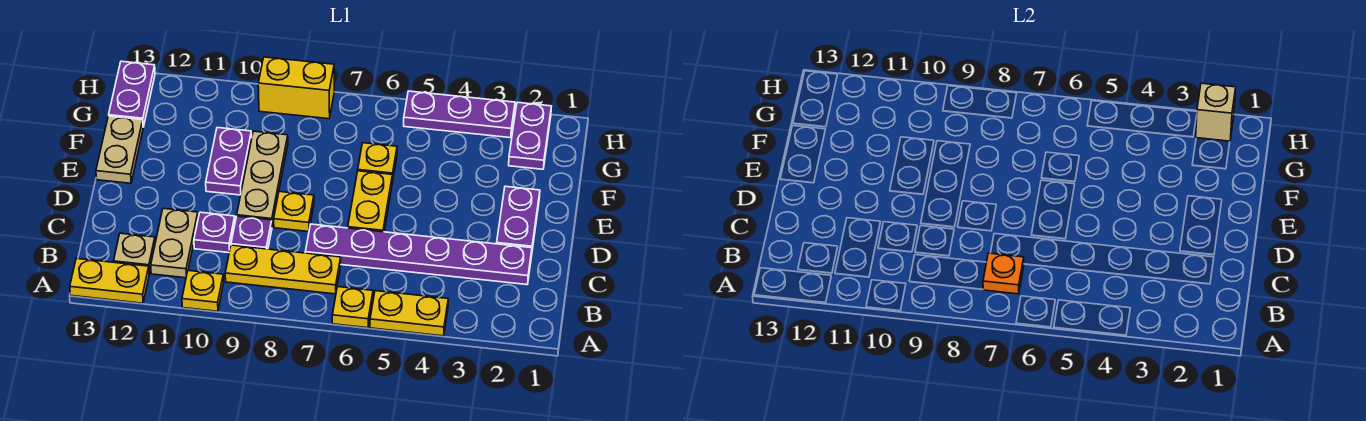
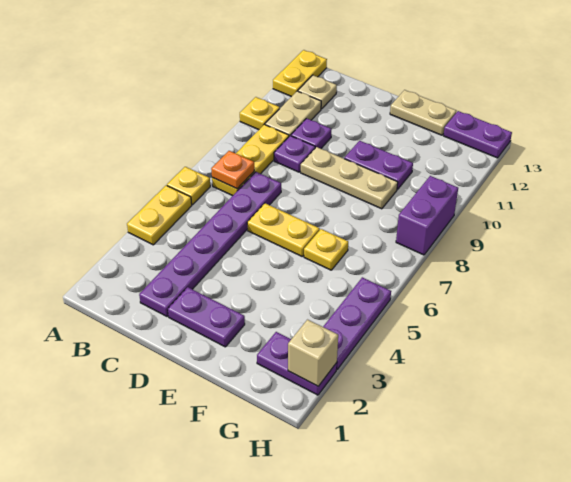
tan plate B11:C11 level 1 -> tan plate B10:B11 level 1
yellow plate D8 level 1 -> none
yellow brick H8:H9 level 1 -> purple brick H8:H9 level 1

